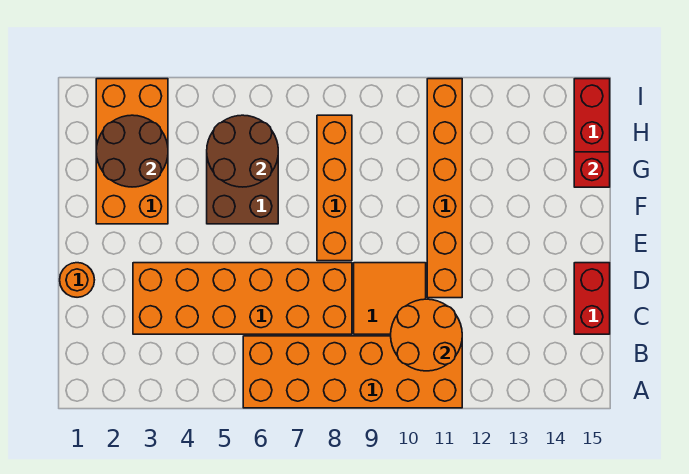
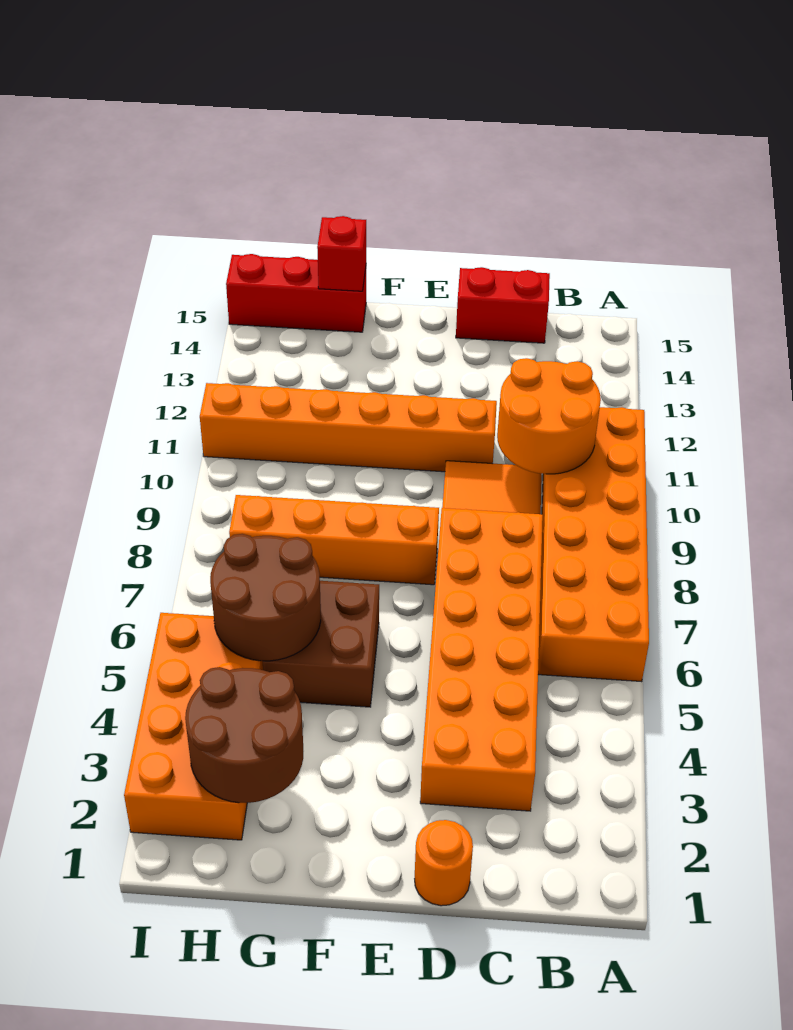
orange brick F2:I3 level 1 -> orange brick H2:I5 level 1

